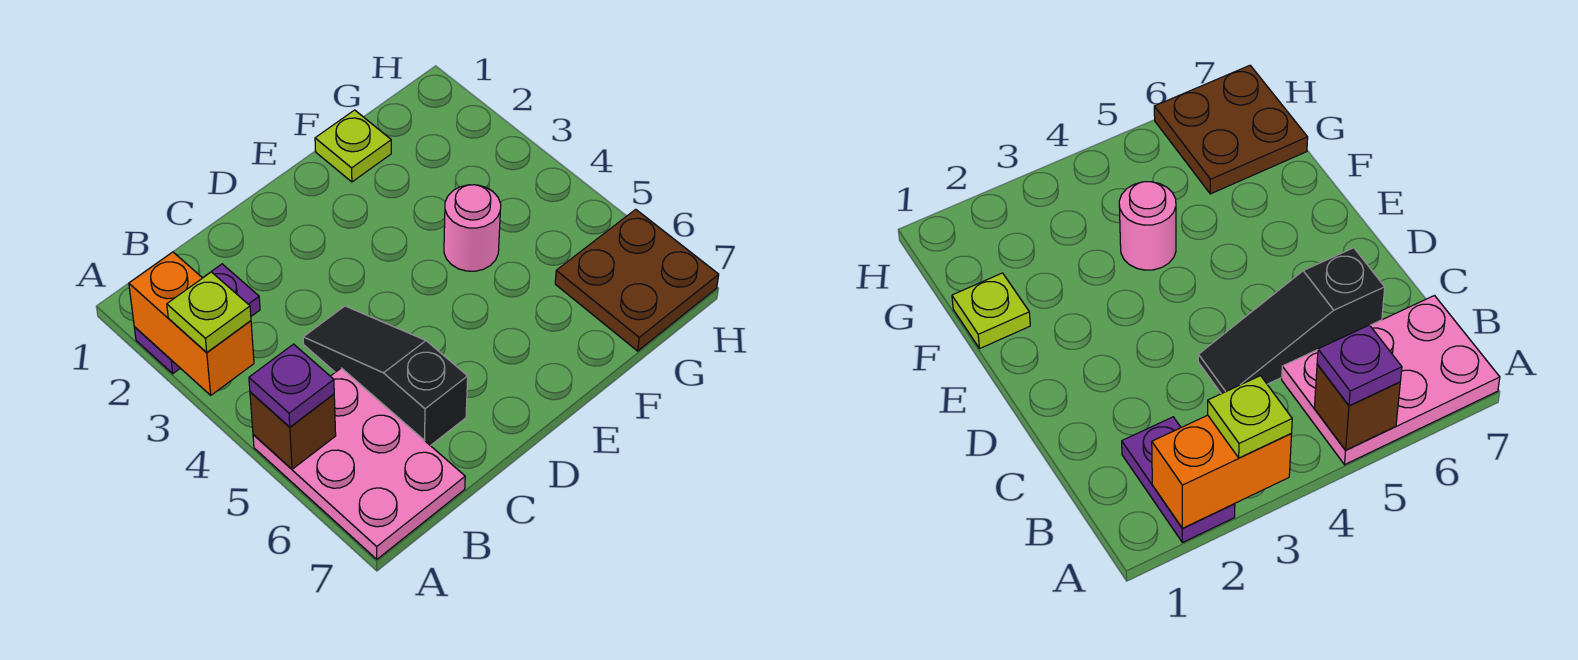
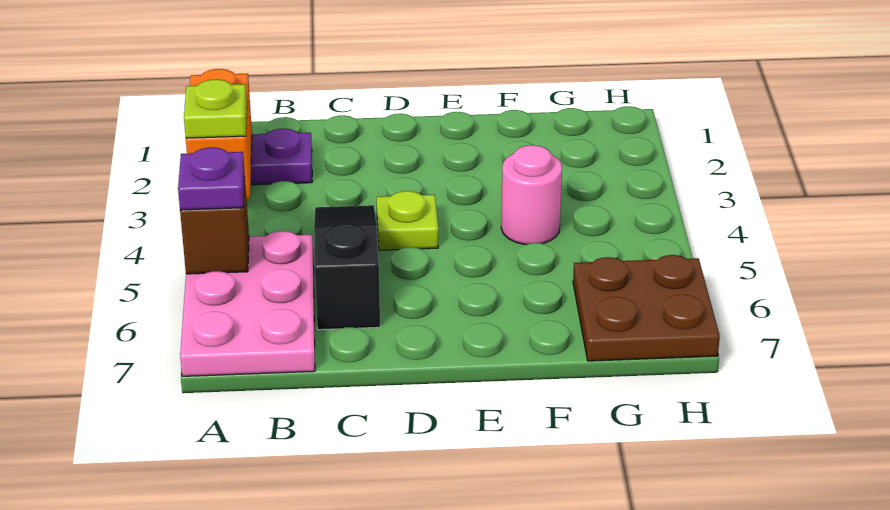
lime plate F1 level 1 -> lime plate D4 level 1

